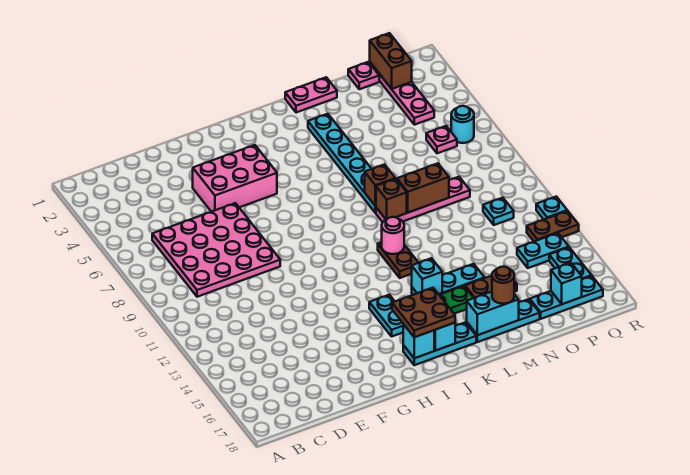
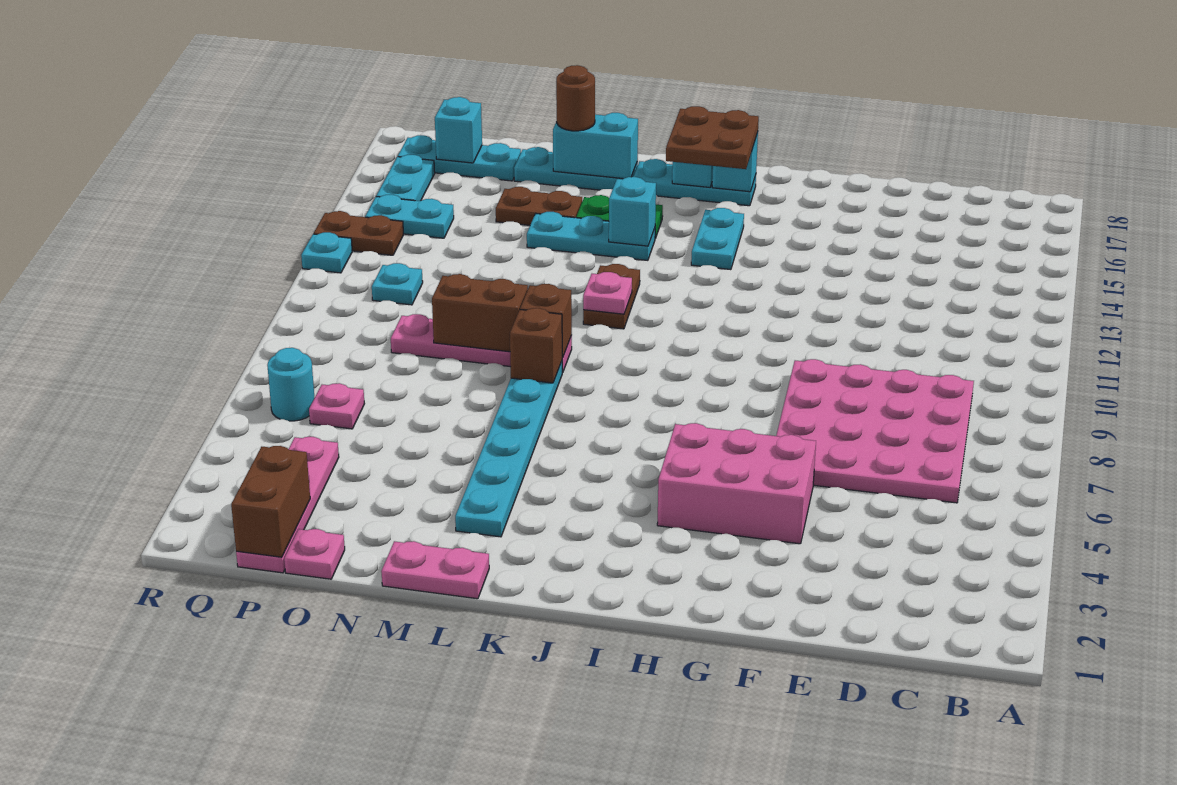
pink round brick K11 level 2 -> pink plate K11 level 2

